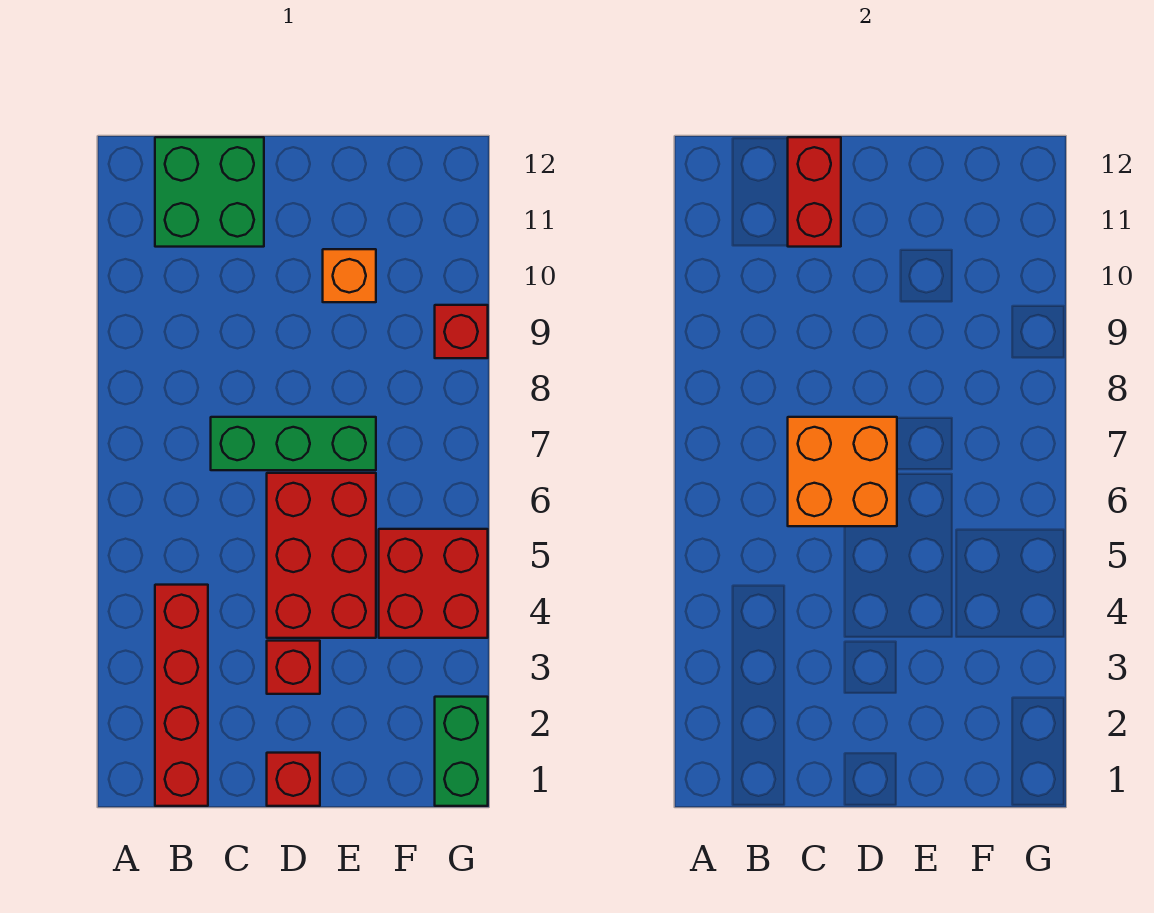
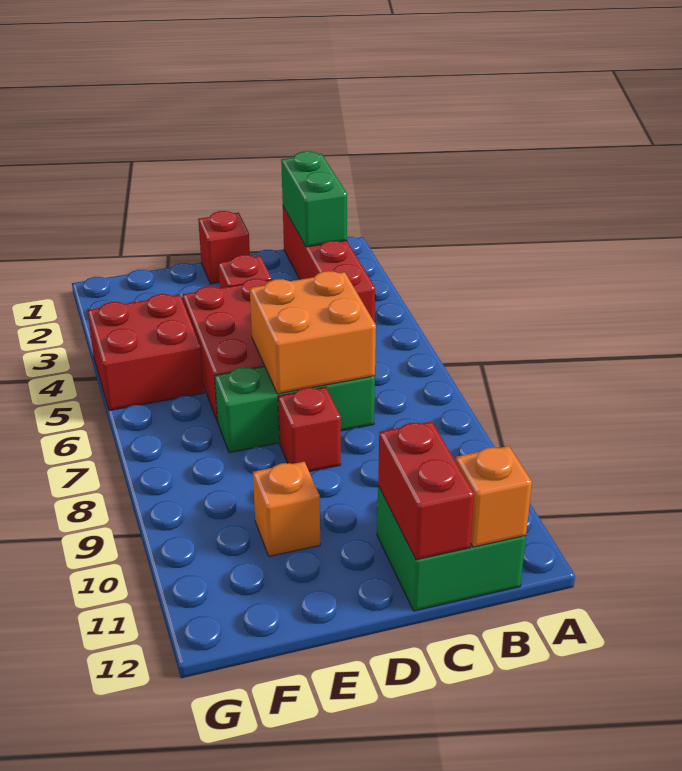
none -> orange brick B12 level 2
green brick G1:G2 level 1 -> green brick B1:B2 level 2
red brick G9 level 1 -> red brick D8 level 1

